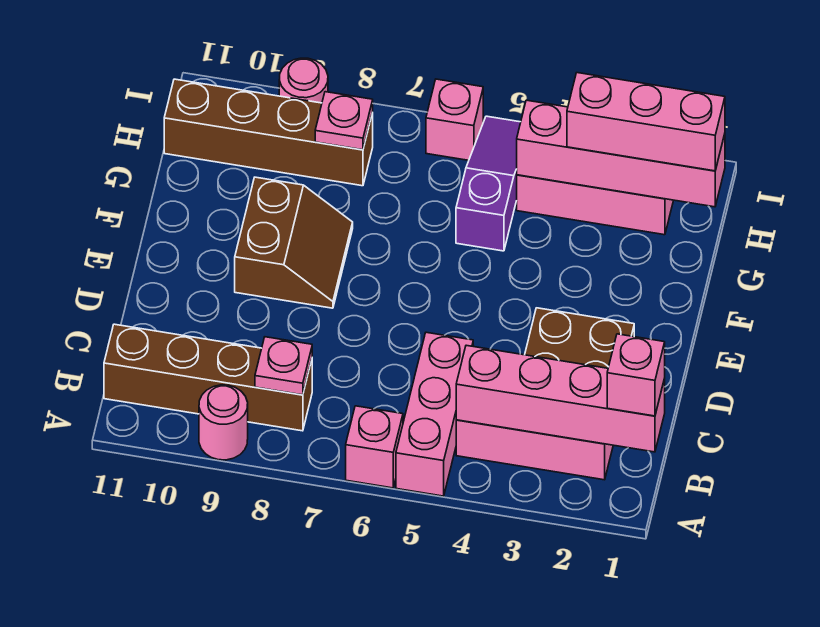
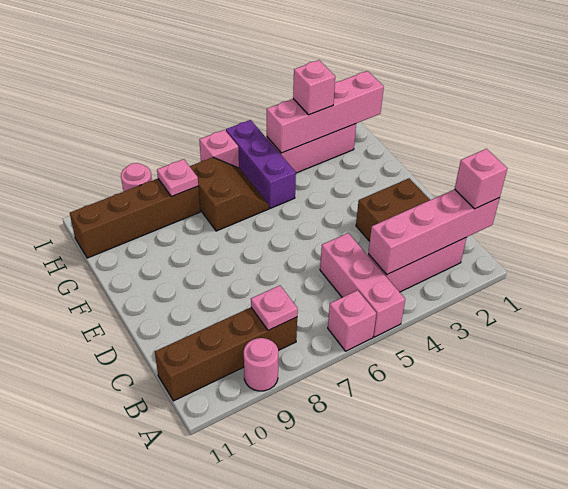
brown slope E8:F9 level 1 top 9 -> brown slope G6:H7 level 1 top 7
purple slope G5:I5 level 1 top G -> purple brick G5:I5 level 1
pink brick H1:H3 level 3 -> pink brick H3 level 3

